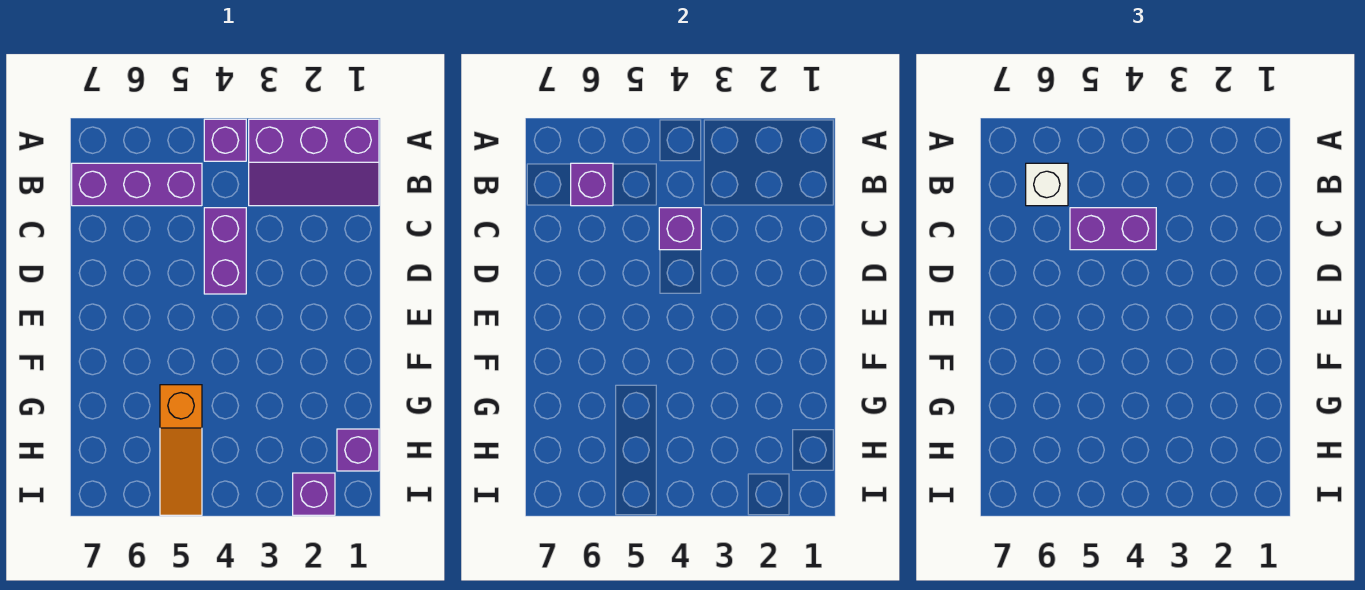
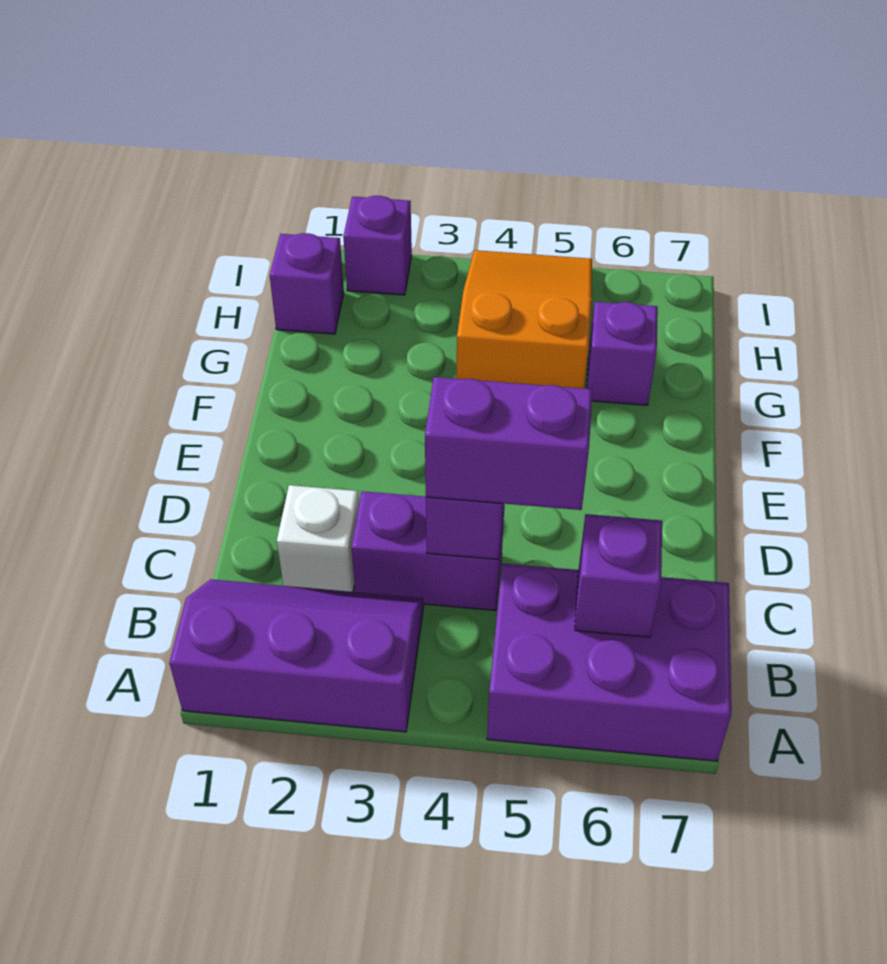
purple brick A4 level 1 -> purple brick G6 level 1
purple brick B5:B7 level 1 -> purple brick A5:B7 level 1
white brick B6 level 3 -> white brick C2 level 1
purple brick C4:D4 level 1 -> purple brick C3:C4 level 1
orange slope G5:I5 level 1 top G -> orange slope G4:I5 level 1 top G

